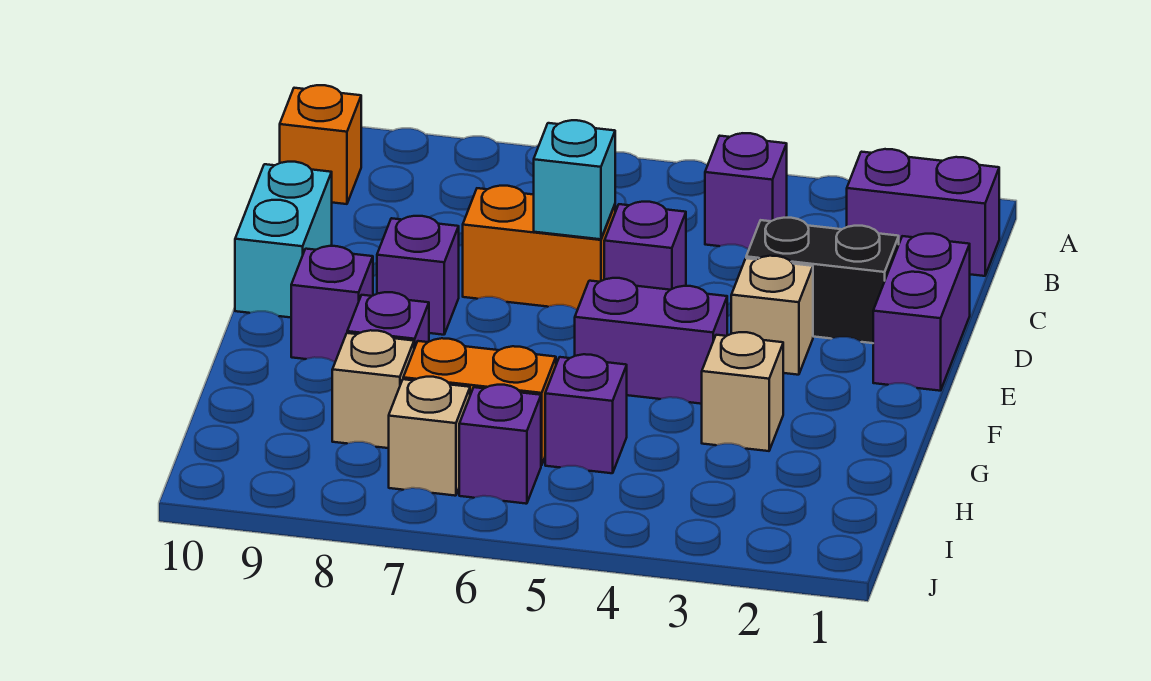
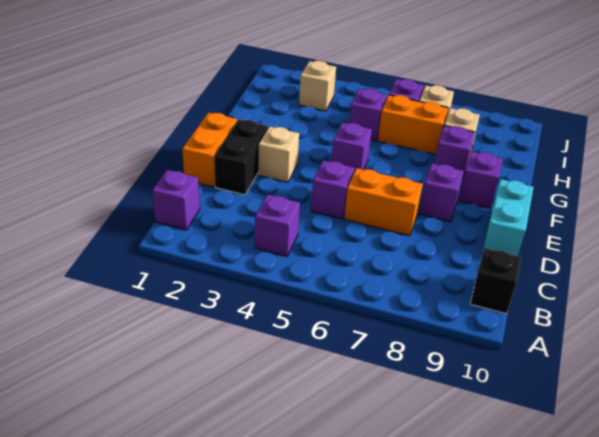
purple brick B1:B2 level 1 -> purple brick B1 level 1
orange brick B10 level 1 -> black brick B10 level 1
purple brick D1:E1 level 1 -> orange brick D1:E1 level 1
black brick D2:D3 level 1 -> black brick D2:E2 level 1
cyan brick D6 level 2 -> none
purple brick F4:F5 level 1 -> purple brick F5 level 1
tan brick G3 level 1 -> tan brick I3 level 1

